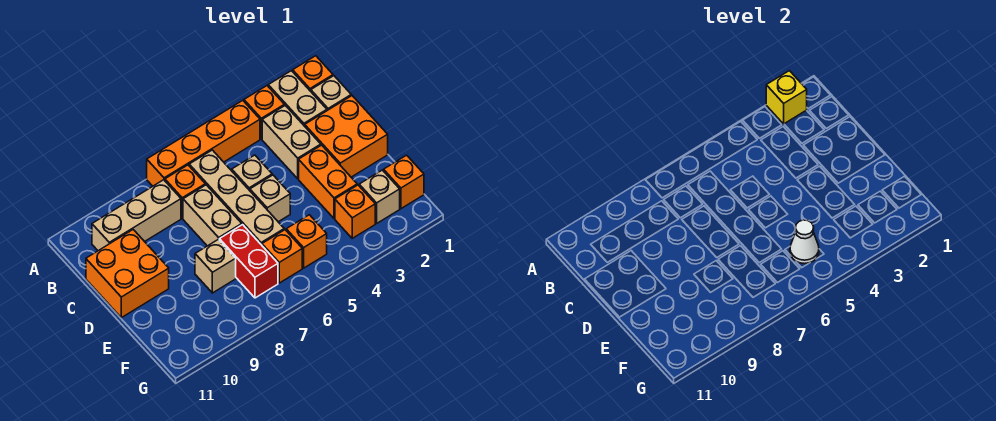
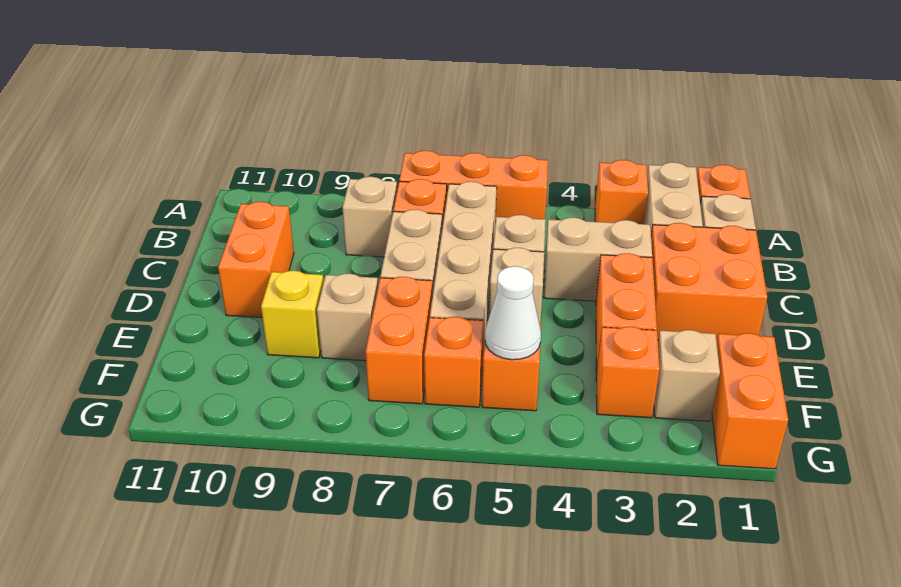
yellow brick A2 level 2 -> yellow brick E9 level 1
orange brick A4:A7 level 1 -> orange brick A5:A7 level 1
tan brick B3:C3 level 1 -> tan brick C3:C4 level 1
tan brick B8:B10 level 1 -> tan brick B8 level 1
orange brick C10:D11 level 1 -> orange brick C10:D10 level 1
red brick E7:F7 level 1 -> orange brick E7:F7 level 1
orange brick F1 level 1 -> orange brick F1:G1 level 1

